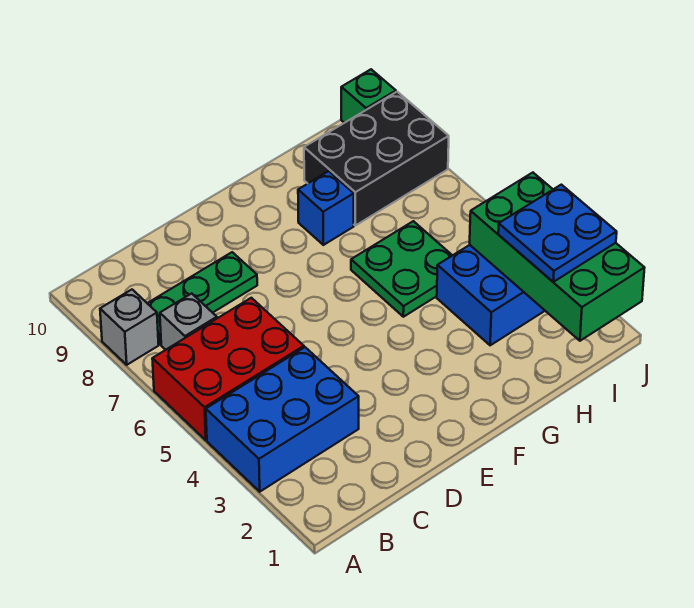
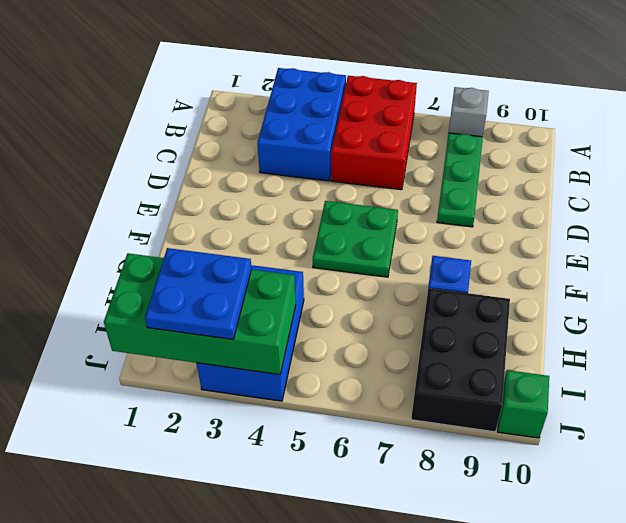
grey brick B7 level 1 -> none
green plate G5:H6 level 1 -> green plate E5:F6 level 1

